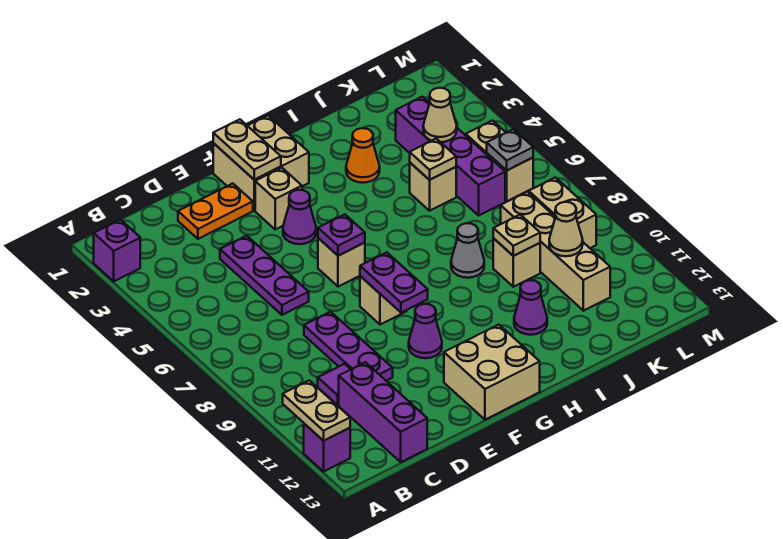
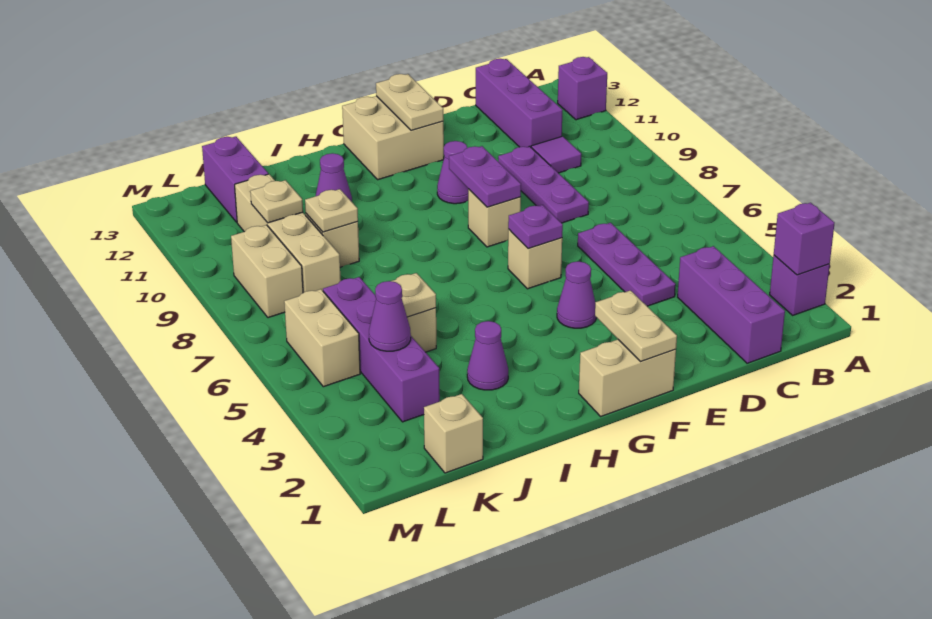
none -> purple brick A2 level 2
tan plate A11:A12 level 2 -> tan plate F12:F13 level 2
none -> purple brick C1:C3 level 1
orange plate D2:E2 level 1 -> none
tan brick F1:G2 level 1 -> tan brick F1:G1 level 1
tan brick F3 level 1 -> tan brick K1 level 1
orange cone I3 level 1 -> purple cone I3 level 1
grey cone I8 level 1 -> none
tan cone K4 level 2 -> purple cone K4 level 2
tan cone K10 level 2 -> tan plate K10 level 2
none -> purple brick K12:K13 level 1
grey plate L6 level 2 -> none

